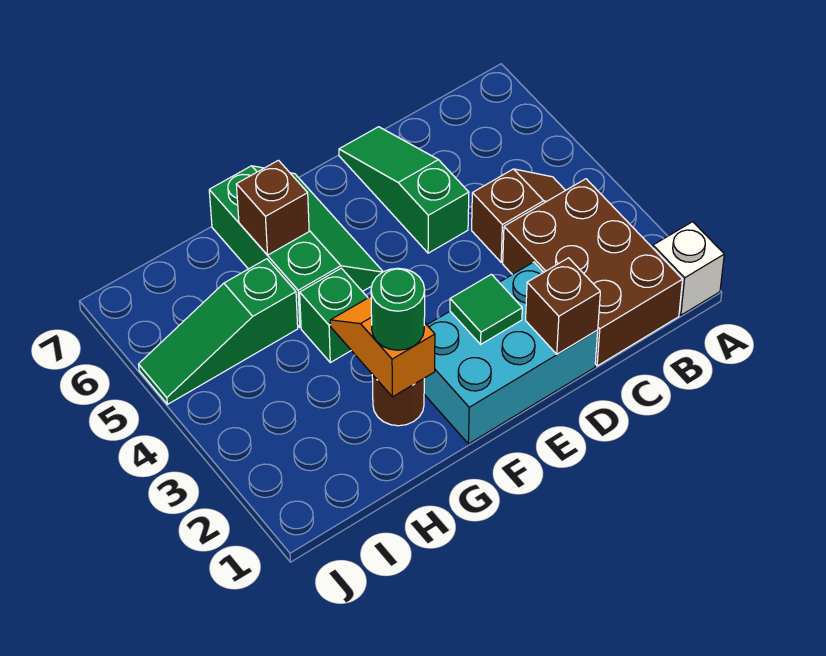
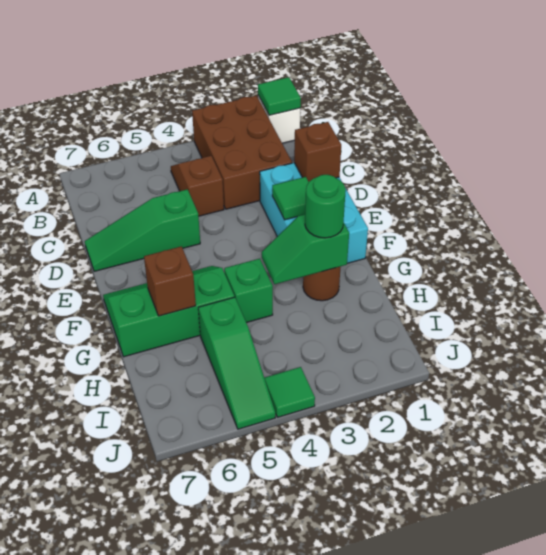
none -> green tile A1 level 2
brown brick B1:C3 level 1 -> brown brick A2:C3 level 1
orange slope G2:G3 level 2 top 2 -> green slope G2:G3 level 2 top 2
none -> green tile J4 level 1

